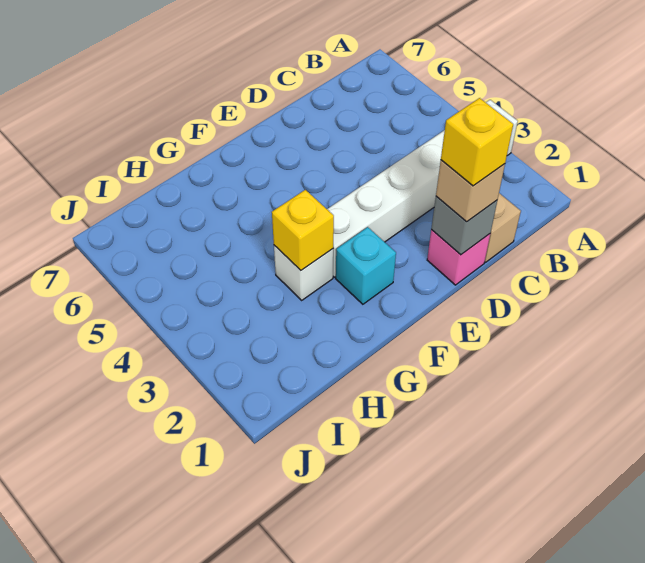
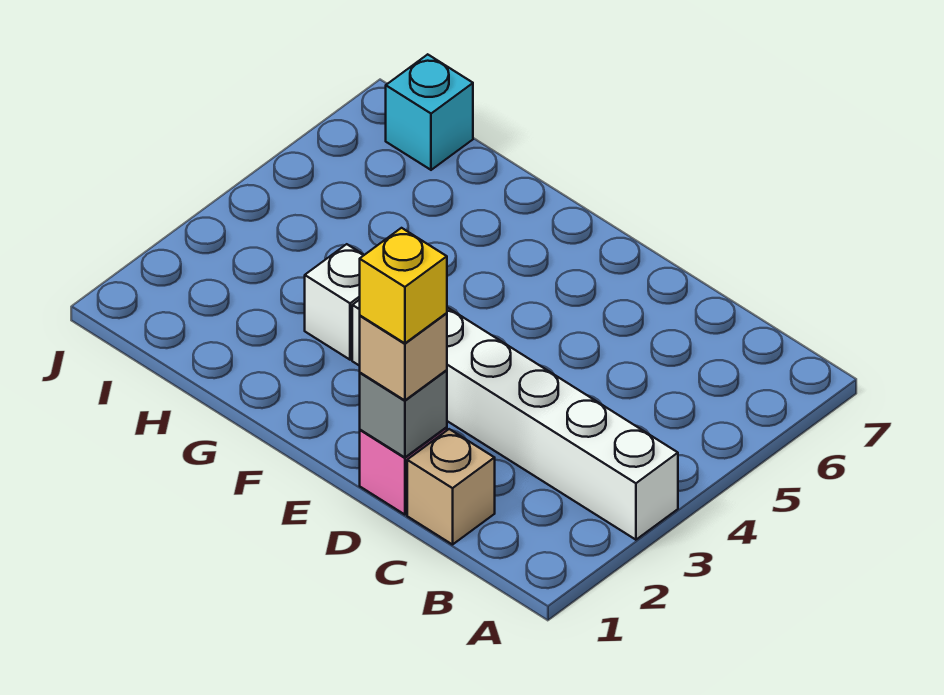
cyan brick F2 level 1 -> cyan brick I7 level 1
yellow brick G3 level 2 -> none

